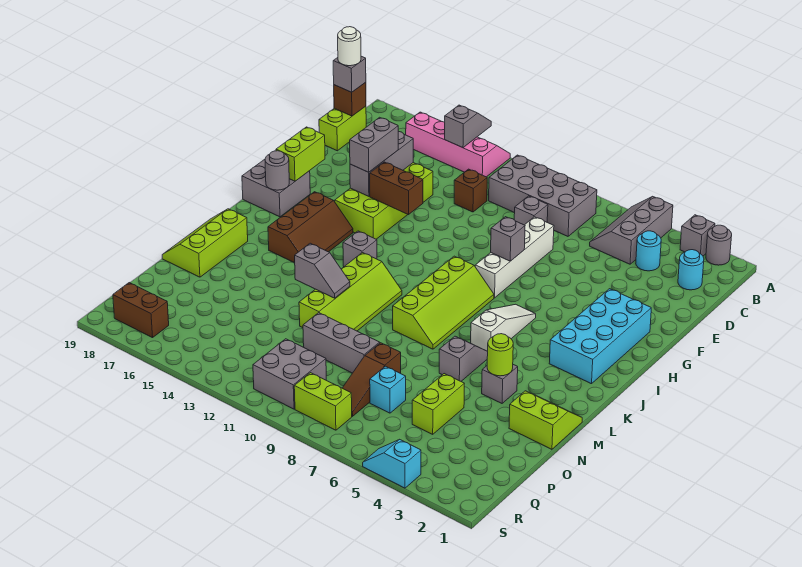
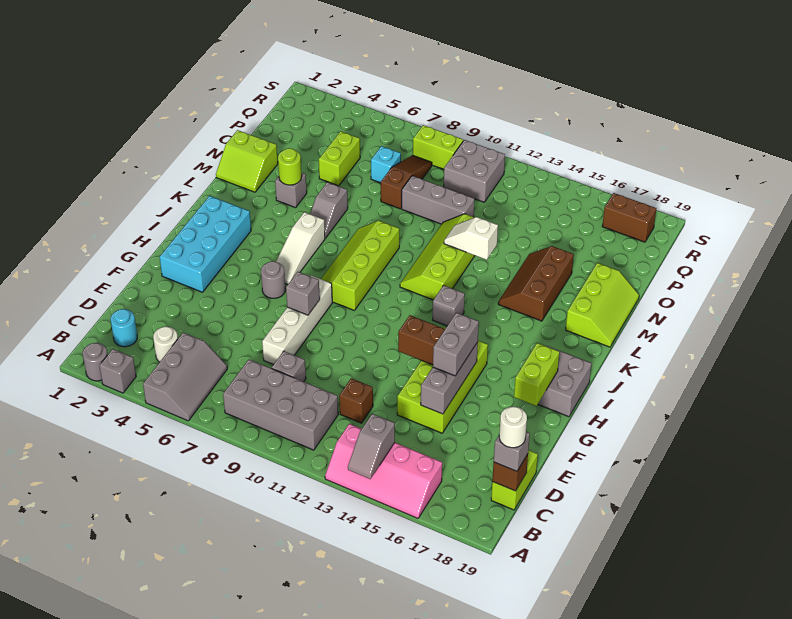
cyan round brick C4 level 1 -> white round brick C4 level 1
brown slope I15:K16 level 1 top 16 -> brown slope L15:N16 level 1 top 16
grey round brick I18 level 2 -> grey round brick H6 level 1
grey slope M12:M13 level 2 top 13 -> white slope M12:M13 level 2 top 13
cyan slope S4:S5 level 1 top 4 -> none

